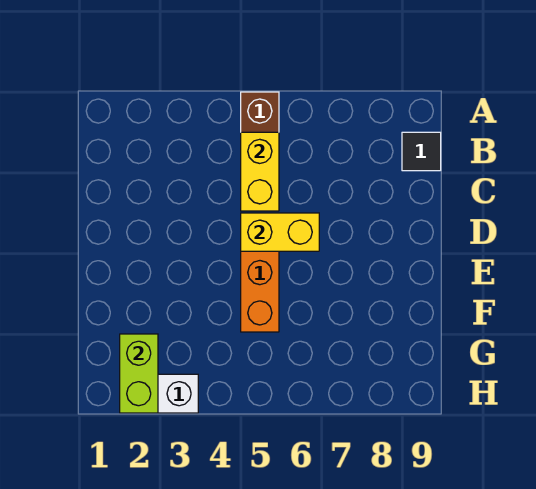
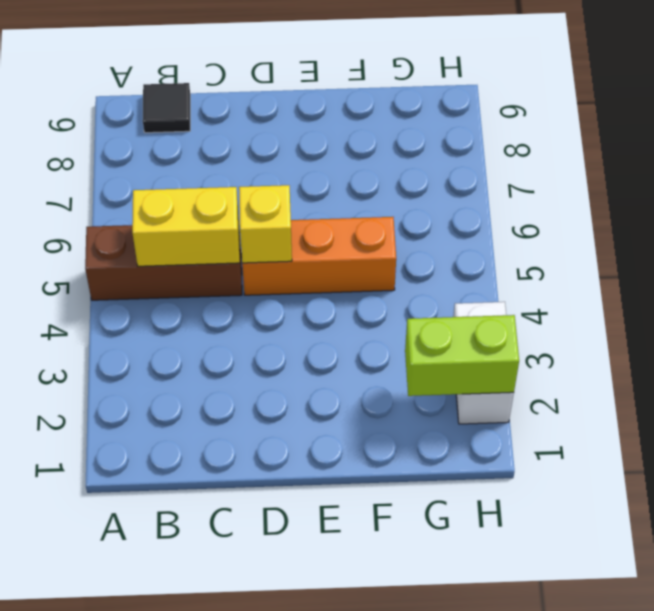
yellow brick D5:D6 level 2 -> yellow brick D5 level 2

